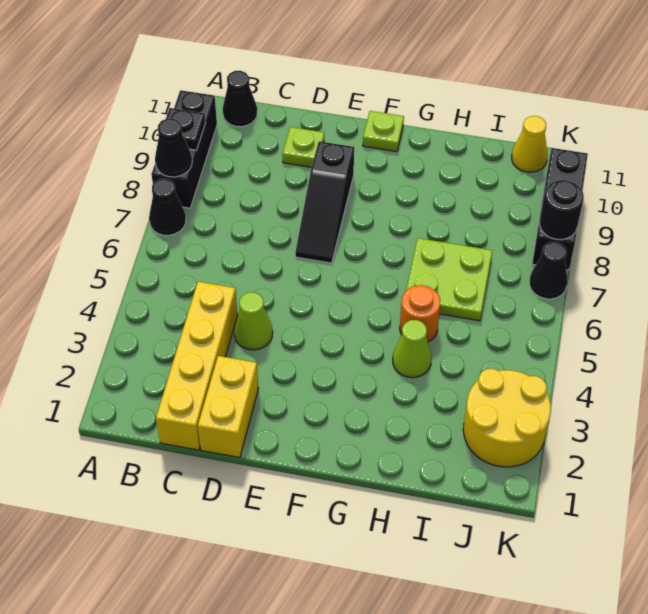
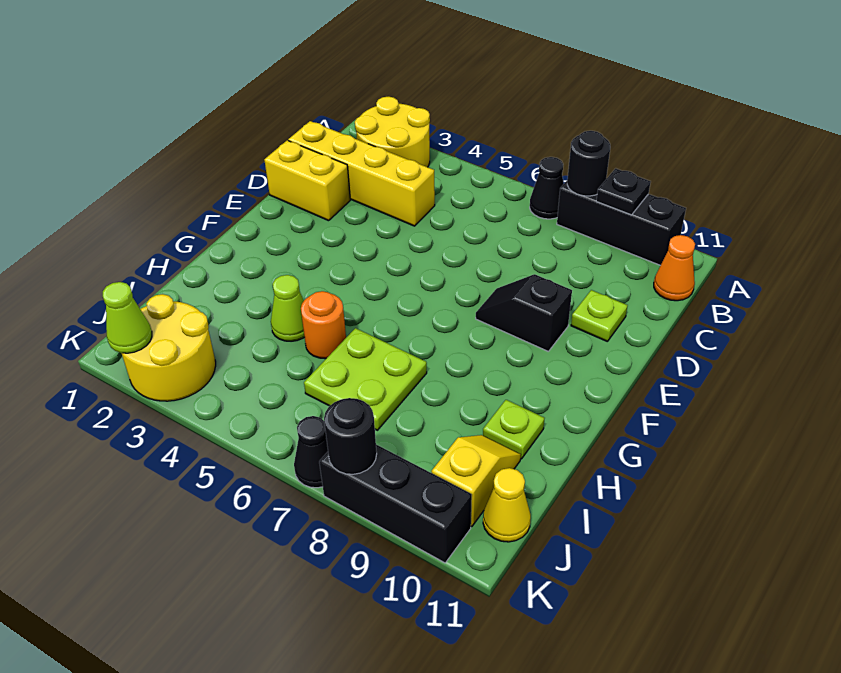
none -> yellow round brick A2:B3 level 1
black cone A8 level 2 -> black round brick A8 level 2
black cone B11 level 1 -> orange cone B11 level 1
lime cone D4 level 1 -> lime cone K2 level 2
black slope E7:E9 level 1 top 9 -> black slope E8:E9 level 1 top 9
lime plate F11 level 1 -> lime plate H10 level 1
none -> yellow slope I10:J10 level 1 top J

